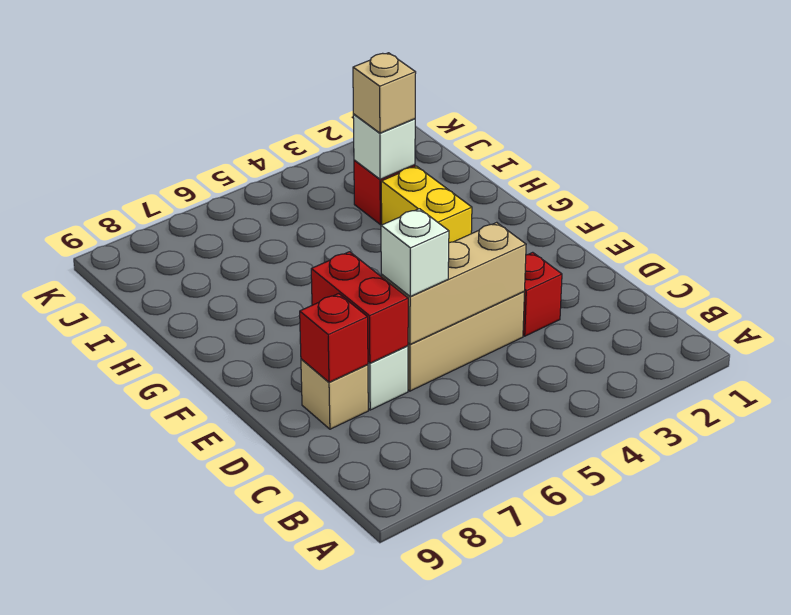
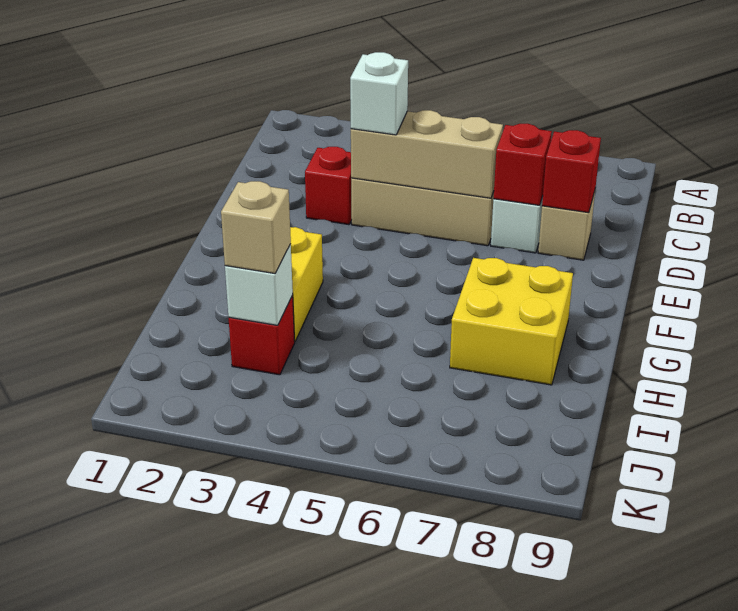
white brick D6 level 3 -> white brick D4 level 3
red brick D7:E7 level 2 -> red brick D7 level 2
none -> yellow brick G7:H8 level 1

